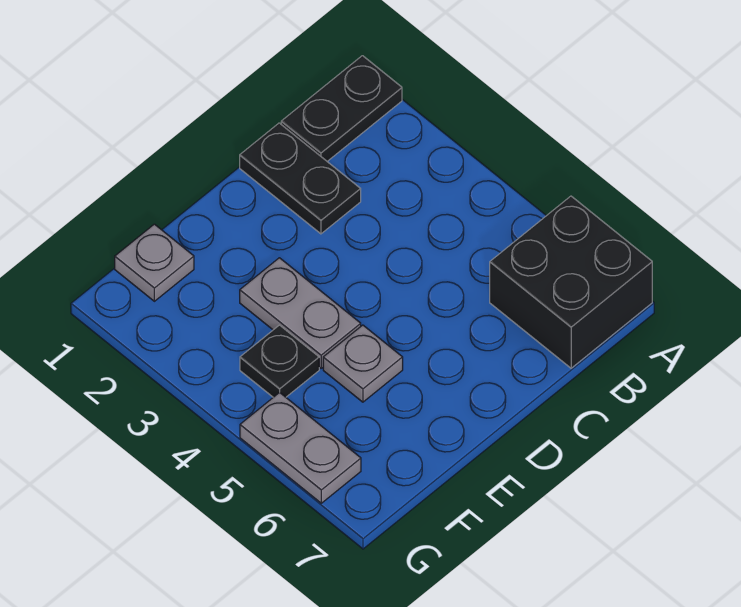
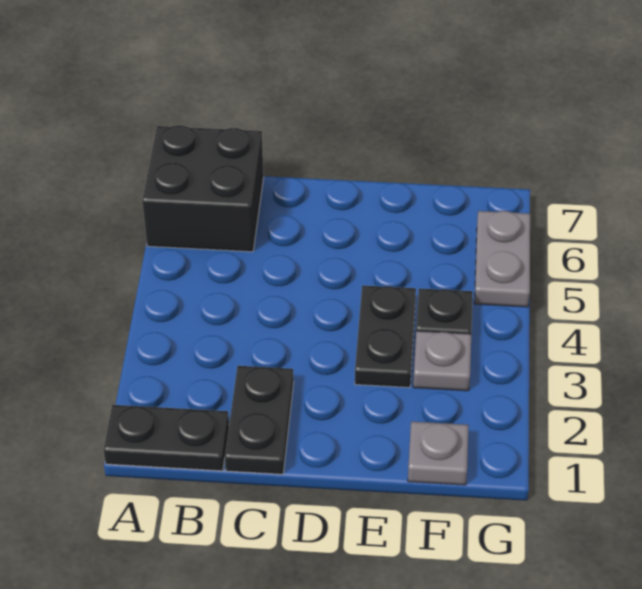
grey plate E3:E4 level 1 -> black plate E3:E4 level 1
grey plate E5 level 1 -> grey plate F3 level 1

